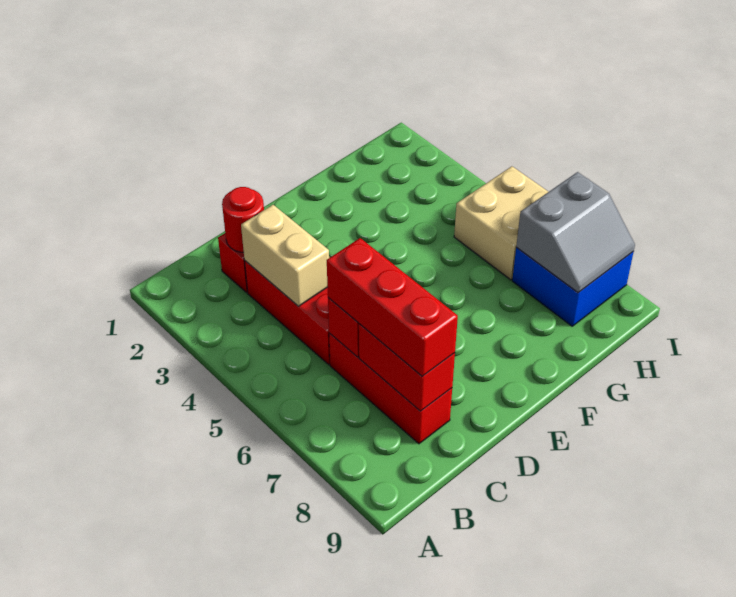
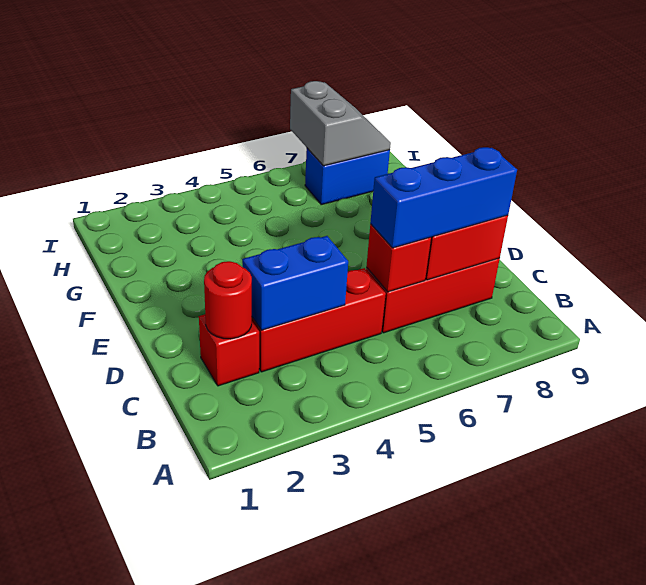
tan brick C3:C4 level 2 -> blue brick C3:C4 level 2
red brick C6:C8 level 3 -> blue brick C6:C8 level 3
tan brick H5:I6 level 1 -> none
blue brick H7:I8 level 1 -> blue brick H7:H8 level 1

